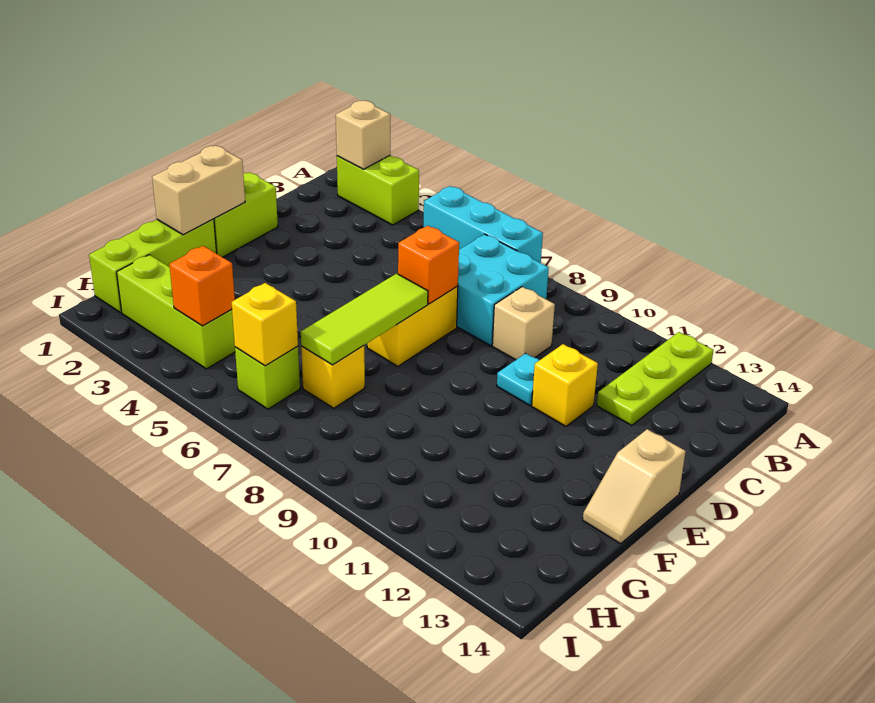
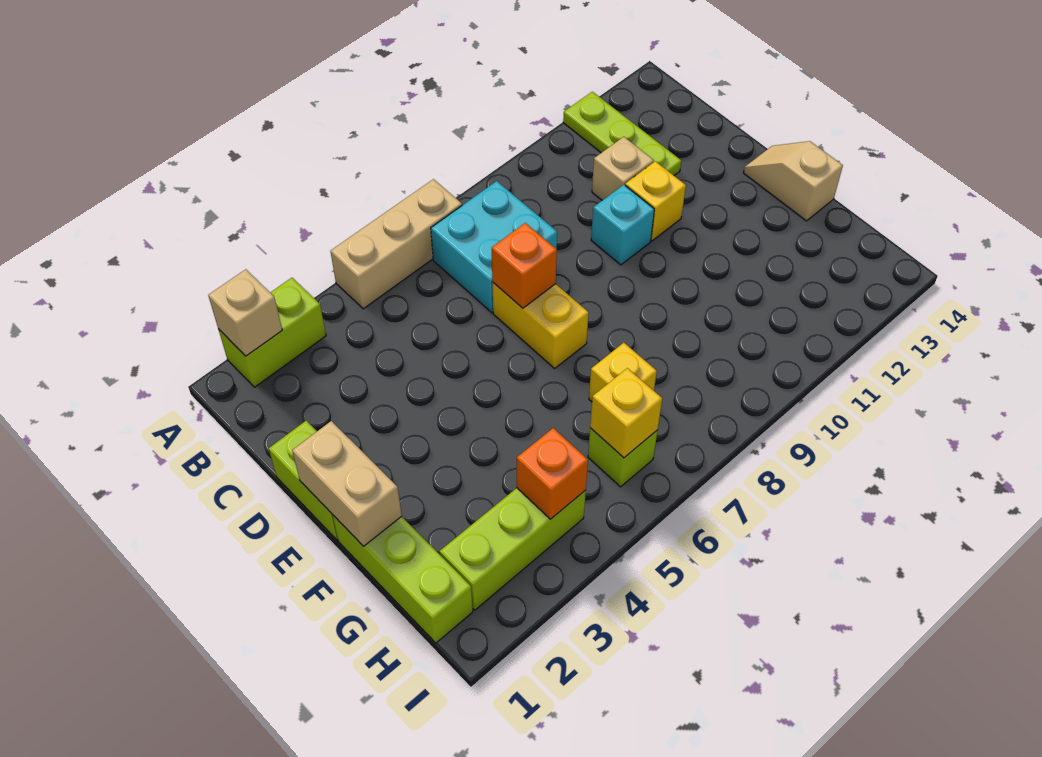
cyan brick A5:A7 level 1 -> tan brick A5:A7 level 1
tan brick C9 level 1 -> tan brick C11 level 1
cyan plate D10 level 1 -> cyan brick D10 level 1
lime tile E7:G7 level 2 -> none
tan slope E14:F14 level 1 top E -> tan slope E14:F14 level 1 top F

